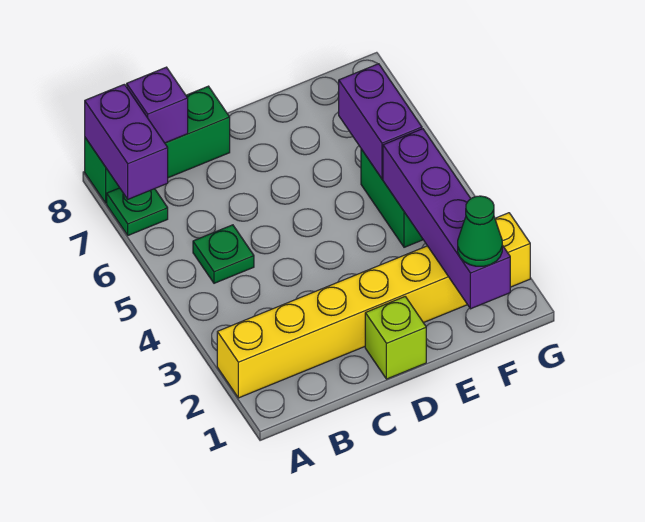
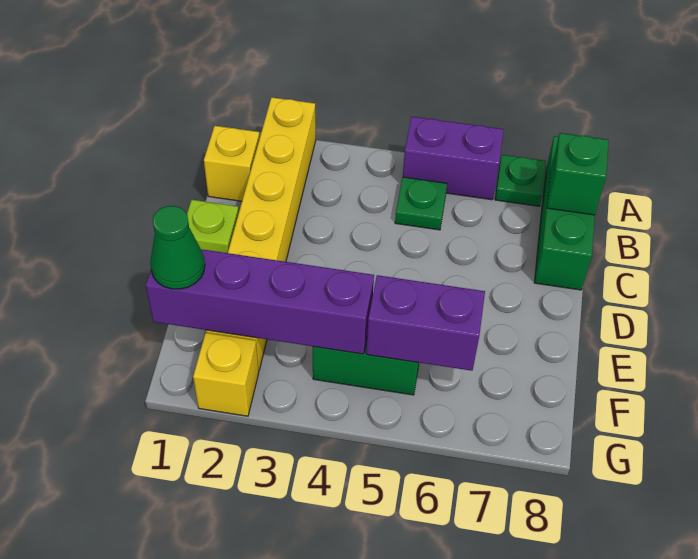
purple brick A7:A8 level 2 -> purple brick A5:A6 level 1
none -> yellow brick B1 level 1
purple brick B8 level 2 -> green brick B8 level 2

